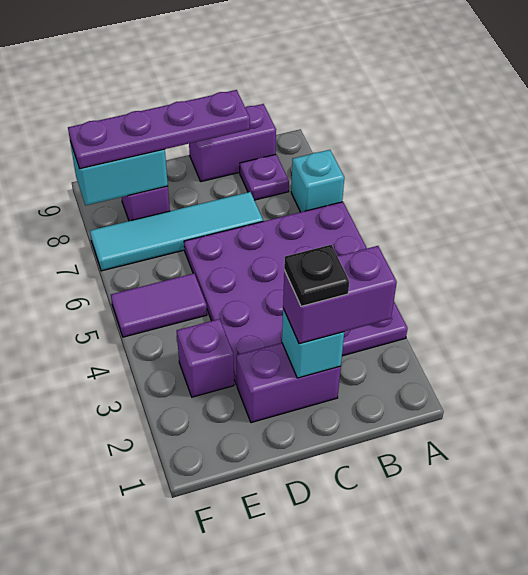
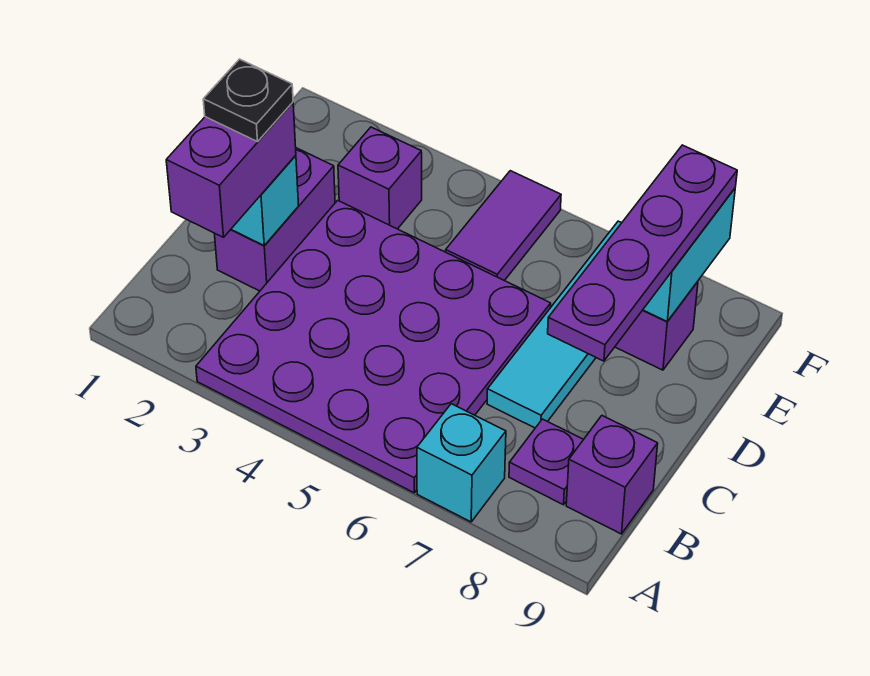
purple brick B9:C9 level 1 -> purple brick B9 level 1

